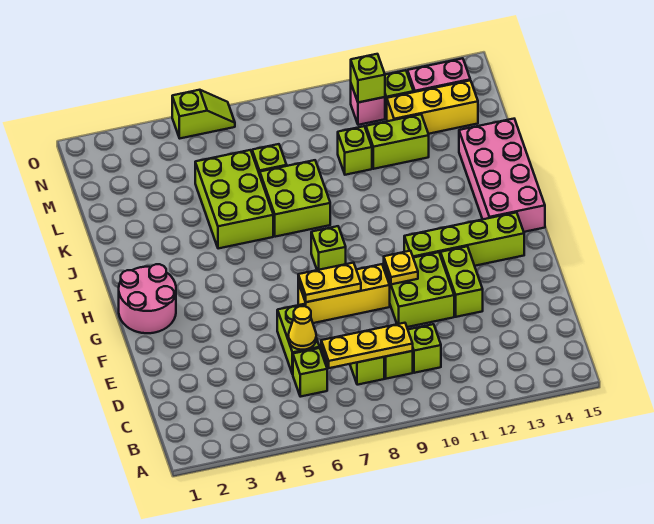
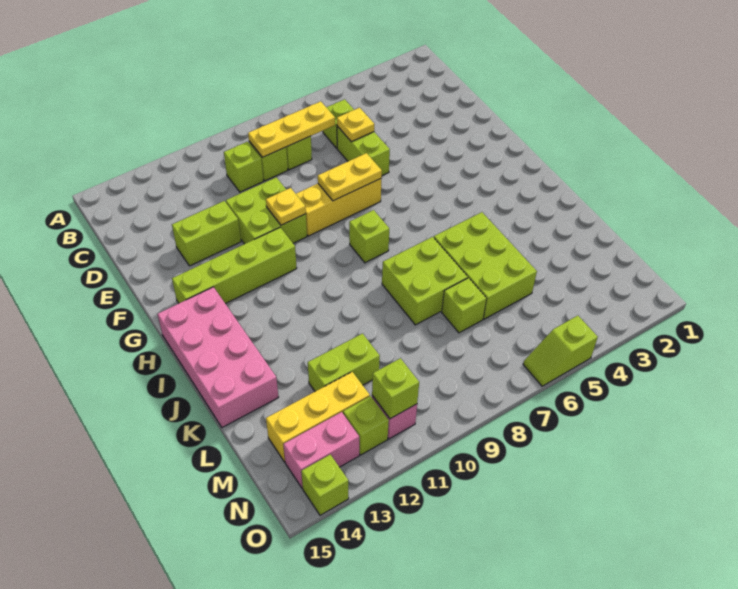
yellow cone D6 level 2 -> yellow plate D6 level 2
lime brick E12:F12 level 1 -> lime brick E12:E13 level 1
pink round brick G1:H2 level 1 -> none
lime brick L10 level 1 -> lime brick O14 level 1

